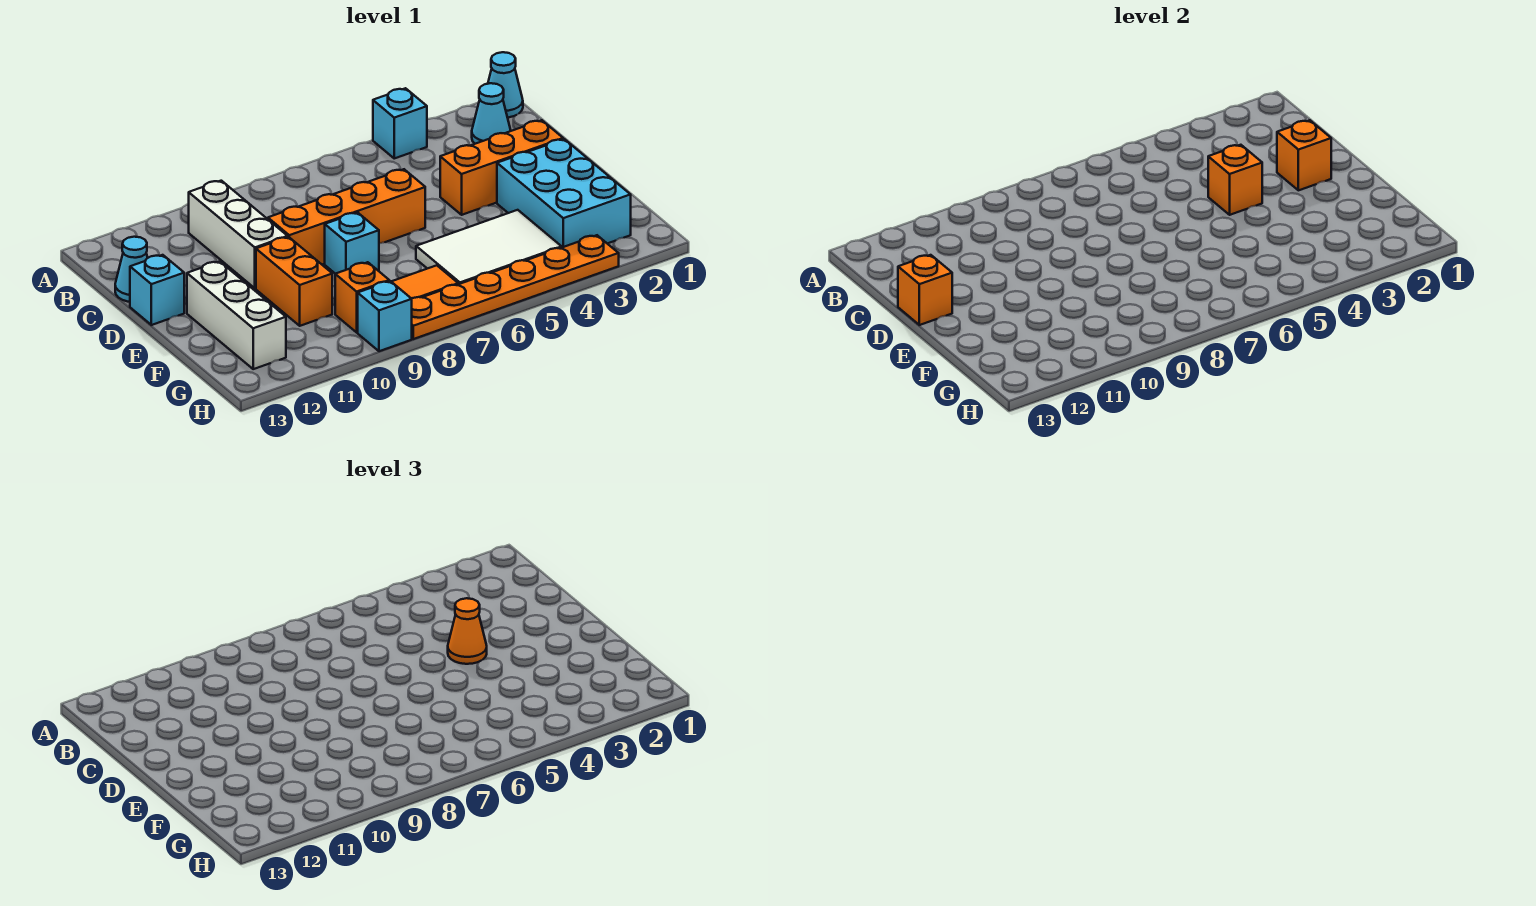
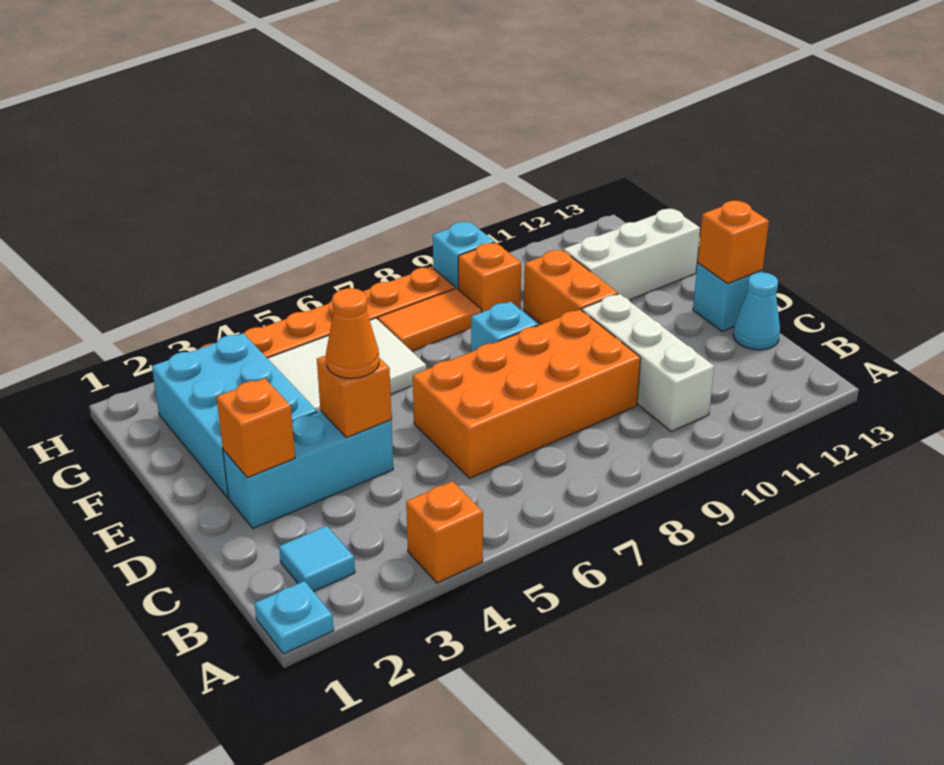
cyan cone A1 level 1 -> cyan plate A1 level 1
cyan brick A4 level 1 -> orange brick A4 level 1
cyan cone B2 level 1 -> cyan tile B2 level 1
orange brick D2:D4 level 1 -> cyan brick D2:D4 level 1
orange brick D6:D9 level 1 -> orange brick C6:D9 level 1
white brick E12:G12 level 1 -> white brick F11:F13 level 1

